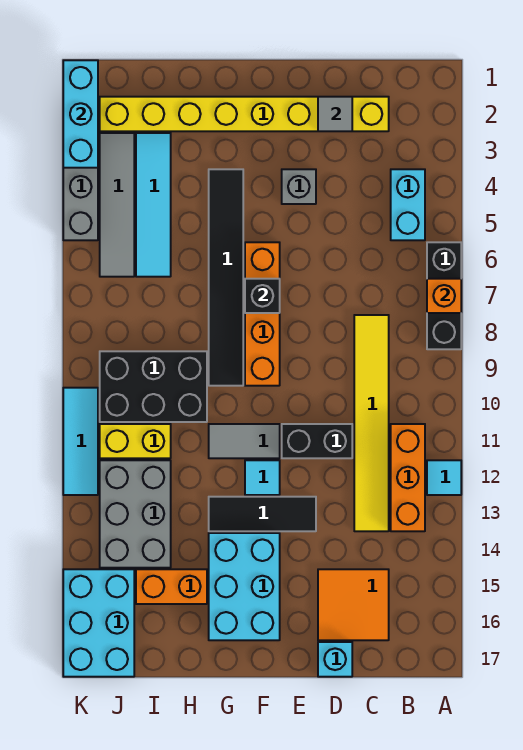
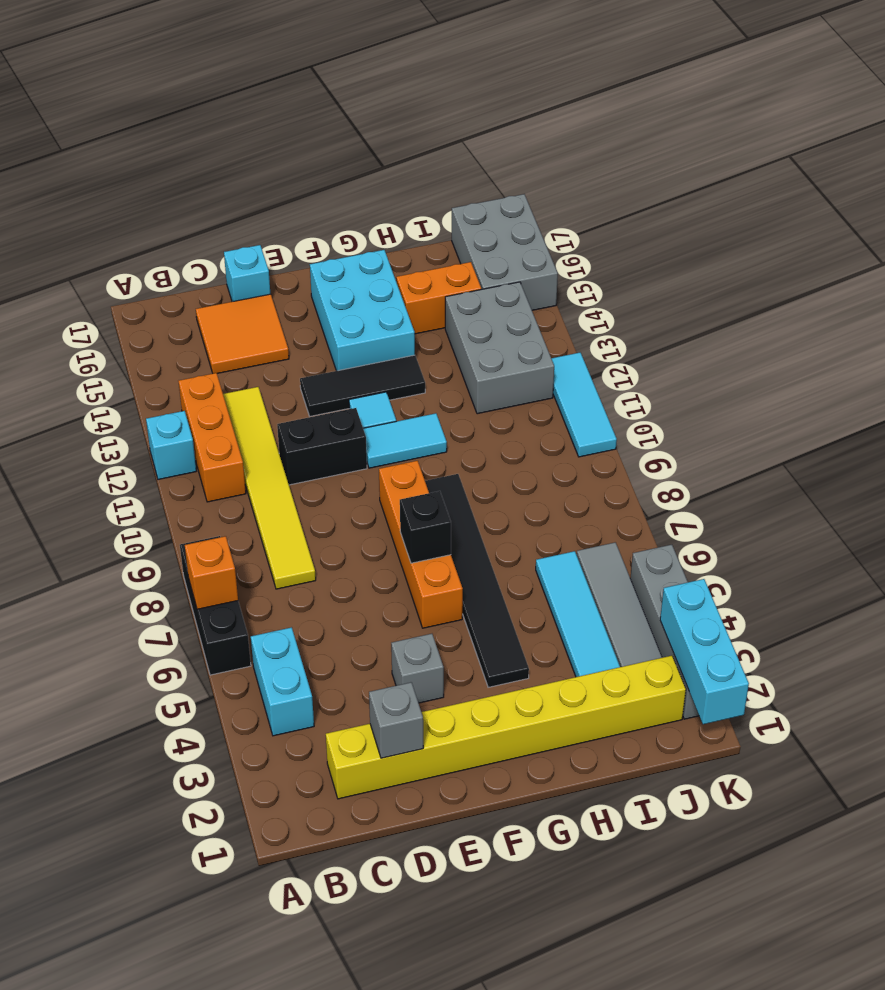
cyan tile A12 level 1 -> cyan brick A12 level 1
grey tile D2 level 2 -> grey brick D2 level 2
grey tile F11:G11 level 1 -> cyan tile F11:G11 level 1
black brick H9:J10 level 1 -> none
yellow brick I11:J11 level 1 -> none
cyan brick J15:K17 level 1 -> grey brick J15:K17 level 1

